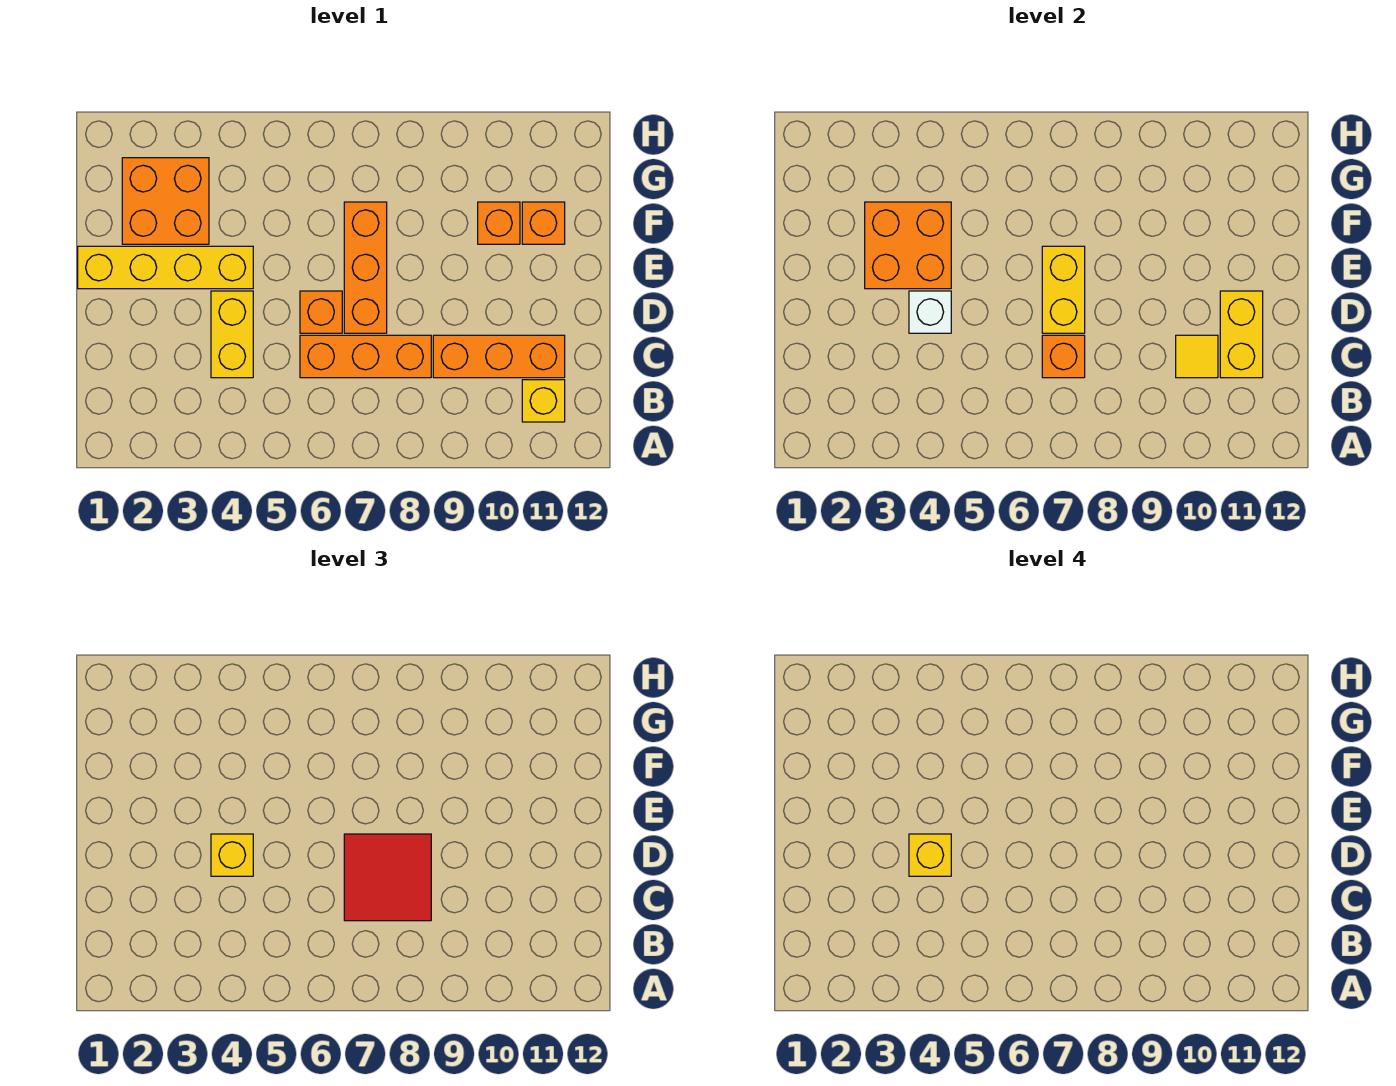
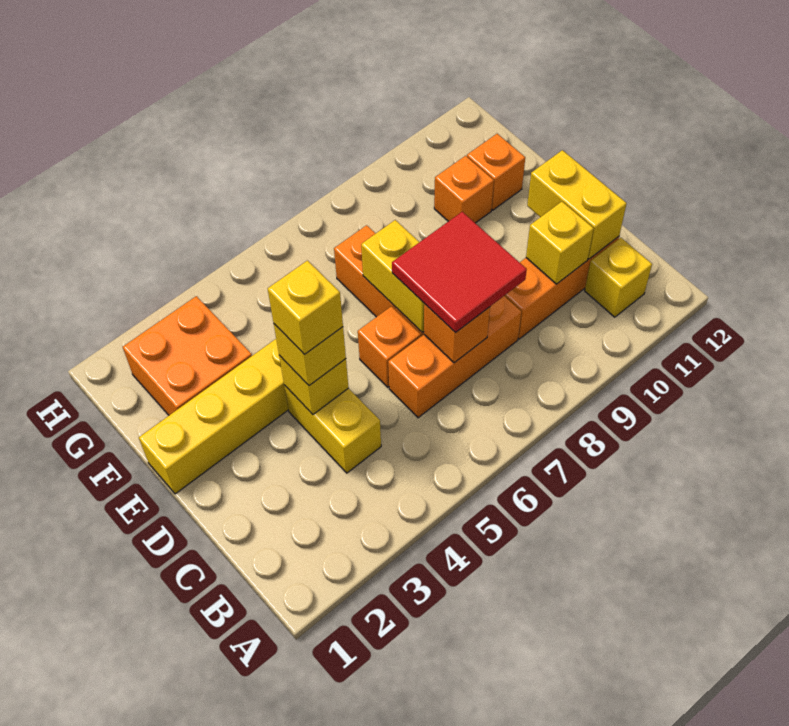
yellow tile C10 level 2 -> yellow brick C10 level 2
white brick D4 level 2 -> yellow brick D4 level 2
orange brick E3:F4 level 2 -> none

